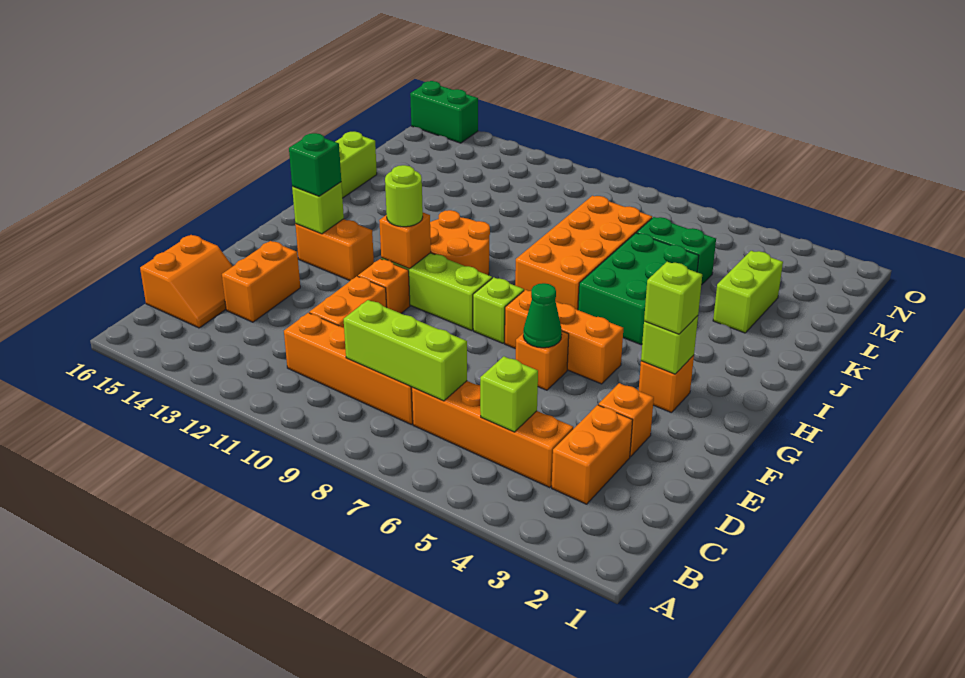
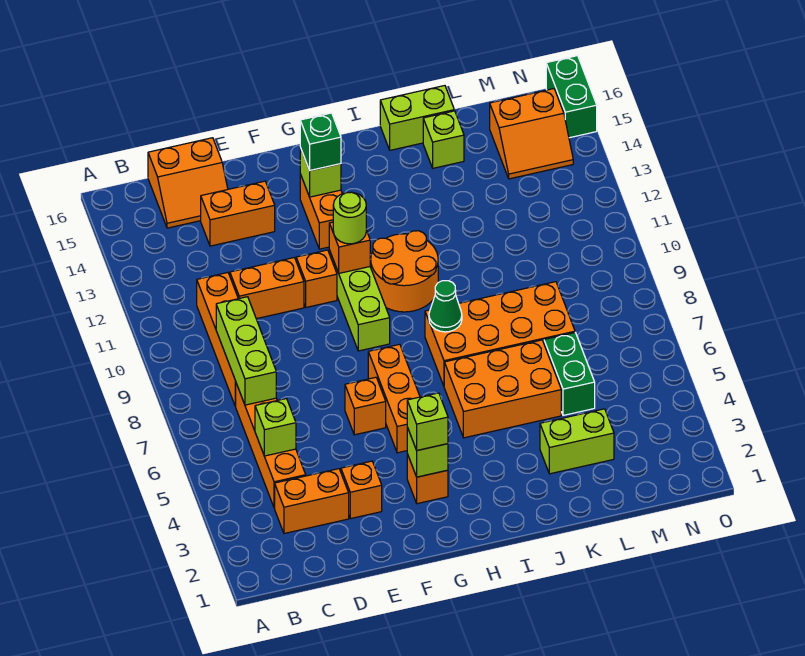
green cone F6 level 2 -> green cone I8 level 2
lime brick G8 level 1 -> lime brick K15 level 1
green brick I5:K6 level 1 -> orange brick I5:K6 level 1
none -> orange slope M14:N15 level 1 top 15

